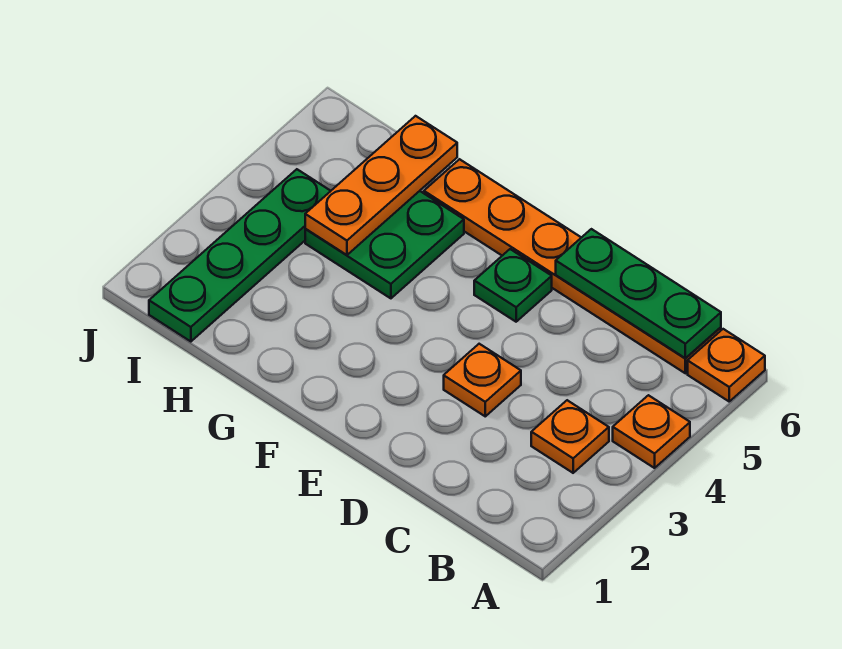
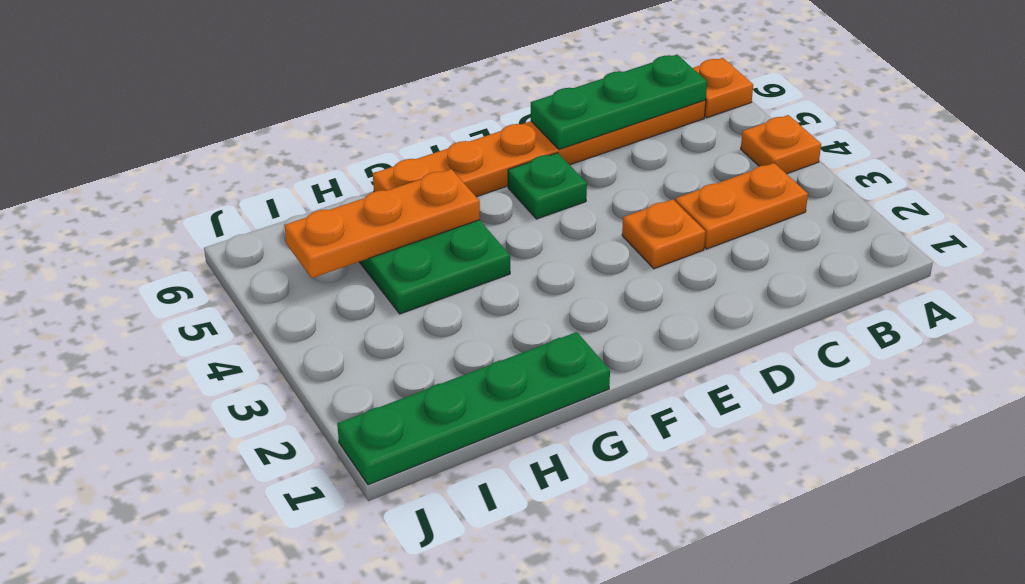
orange plate B3 level 1 -> orange plate B3:C3 level 1
orange plate H4:H6 level 2 -> orange plate G5:I5 level 2
green plate I1:I4 level 1 -> green plate G1:J1 level 1

